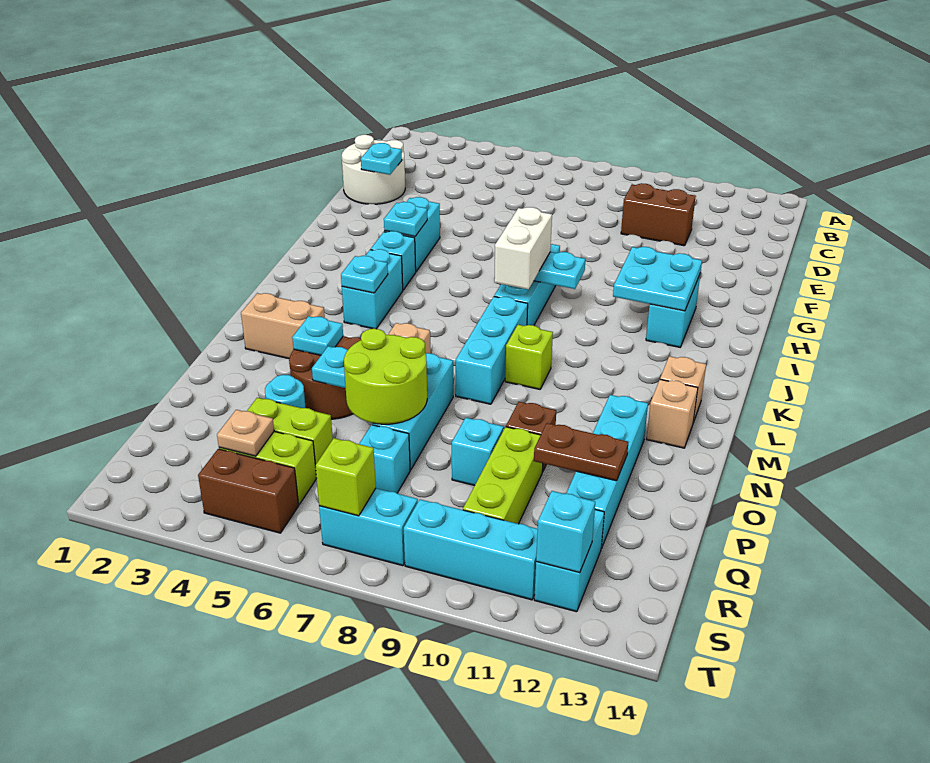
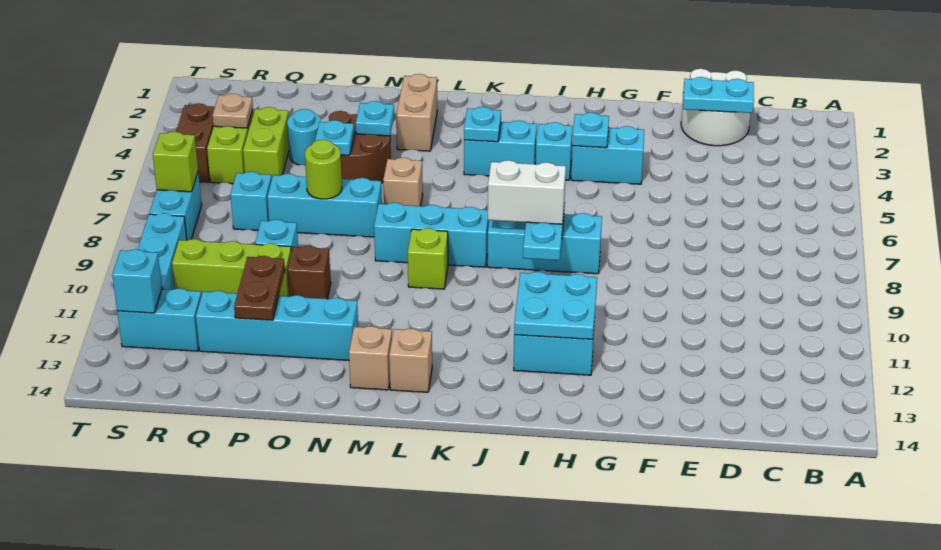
brown brick D10:D11 level 1 -> none
cyan plate E2 level 2 -> cyan plate D2:E2 level 2
lime round brick O6:P7 level 2 -> lime round brick O7 level 2

